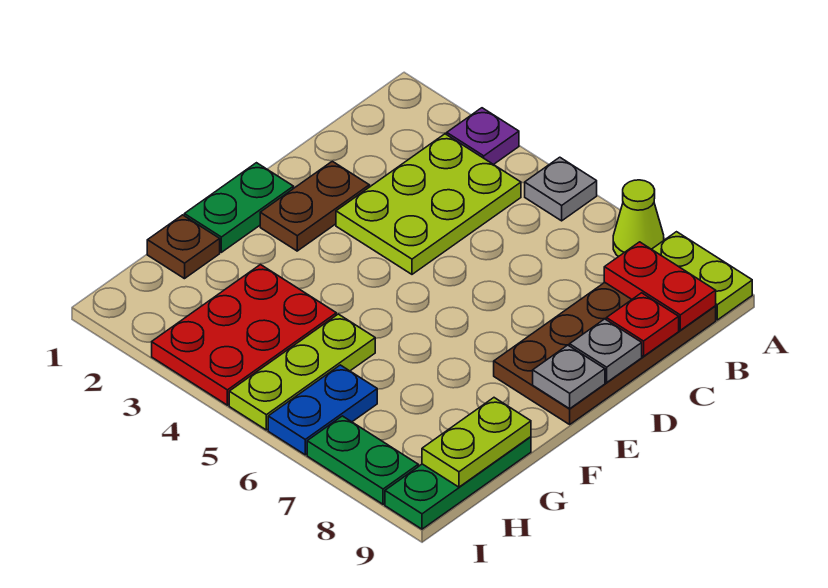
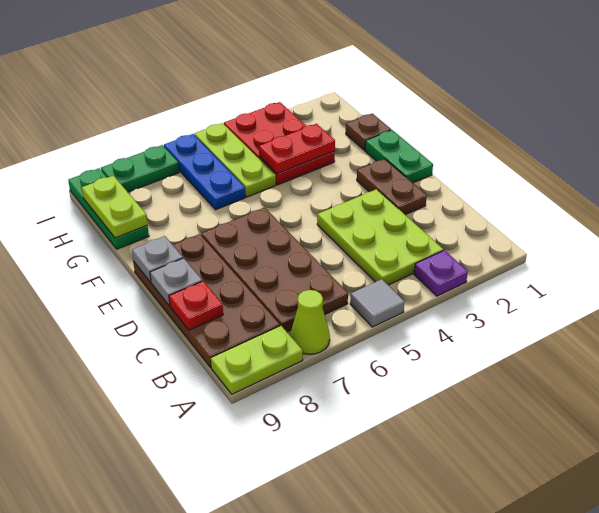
grey plate A5 level 1 -> grey tile A5 level 1
none -> brown plate B6:E7 level 1
red plate B8:B9 level 2 -> red plate G3:G4 level 2
blue plate H6:I6 level 1 -> blue plate G6:I6 level 1

